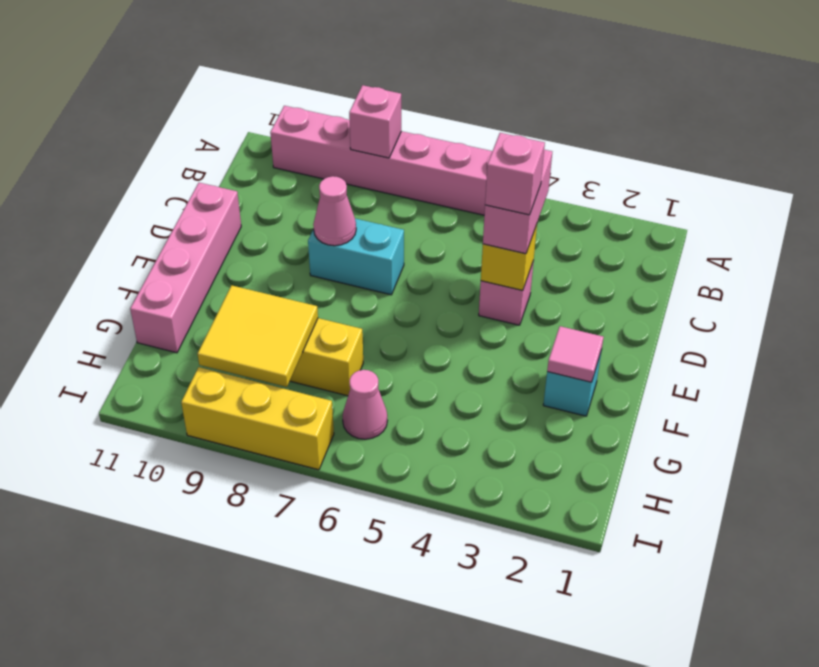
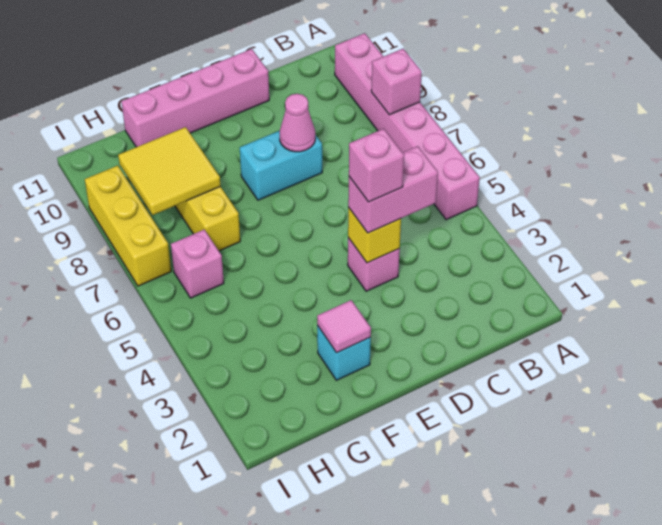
cyan brick D7:D8 level 1 -> cyan brick D8:E8 level 1
pink cone H6 level 1 -> pink brick H6 level 1

